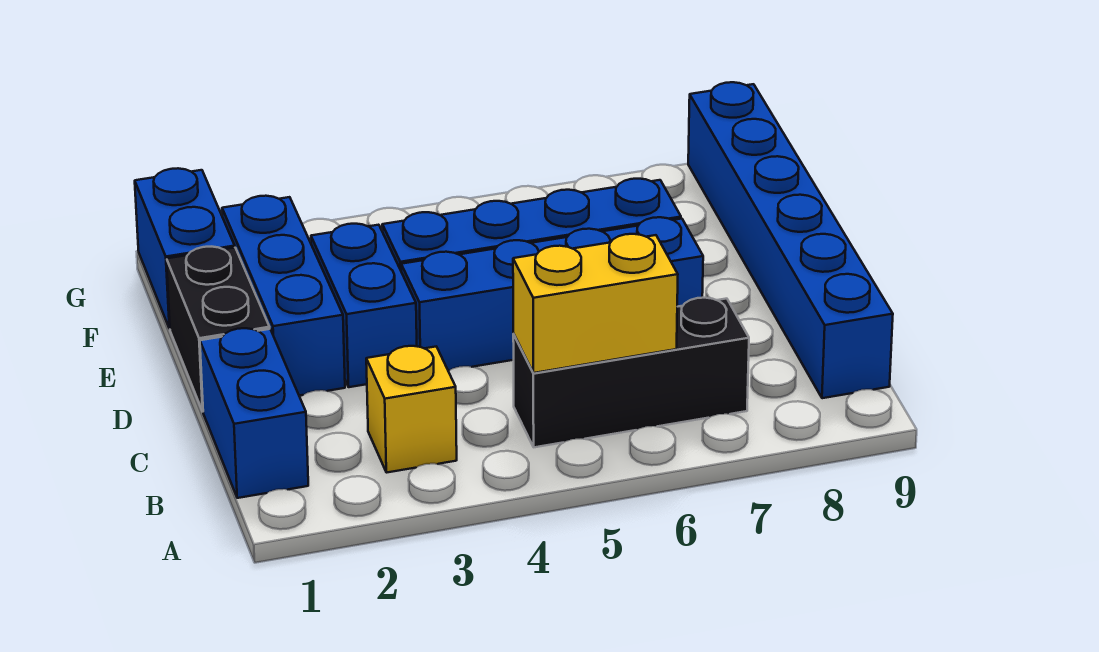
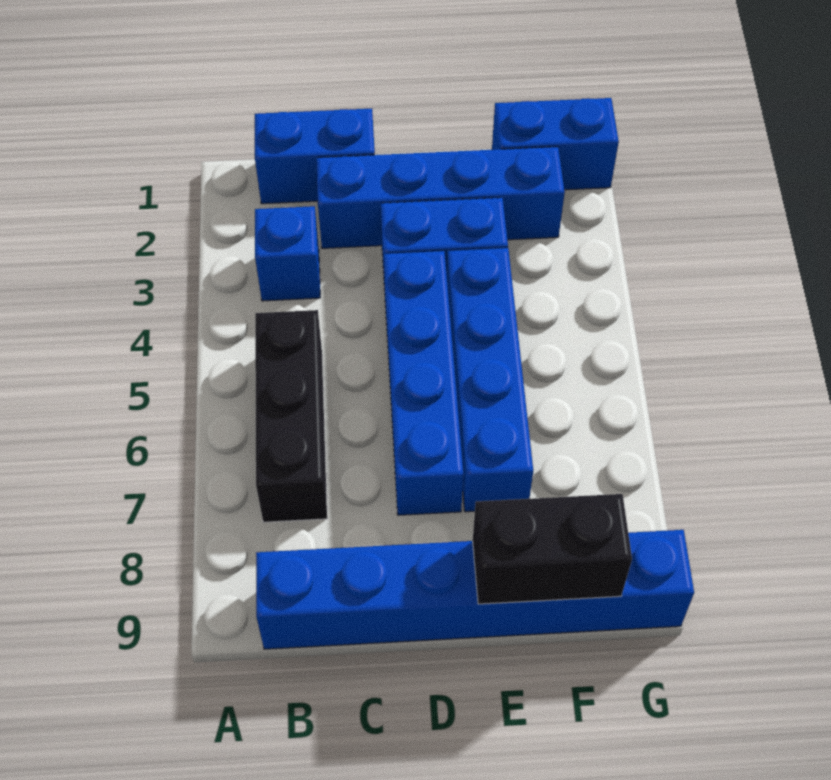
yellow brick B3 level 1 -> blue brick B3 level 1
yellow brick B5:B6 level 2 -> none
black brick D1:E1 level 1 -> black brick E9:F9 level 2
blue brick D2:F2 level 1 -> blue brick C2:F2 level 1

